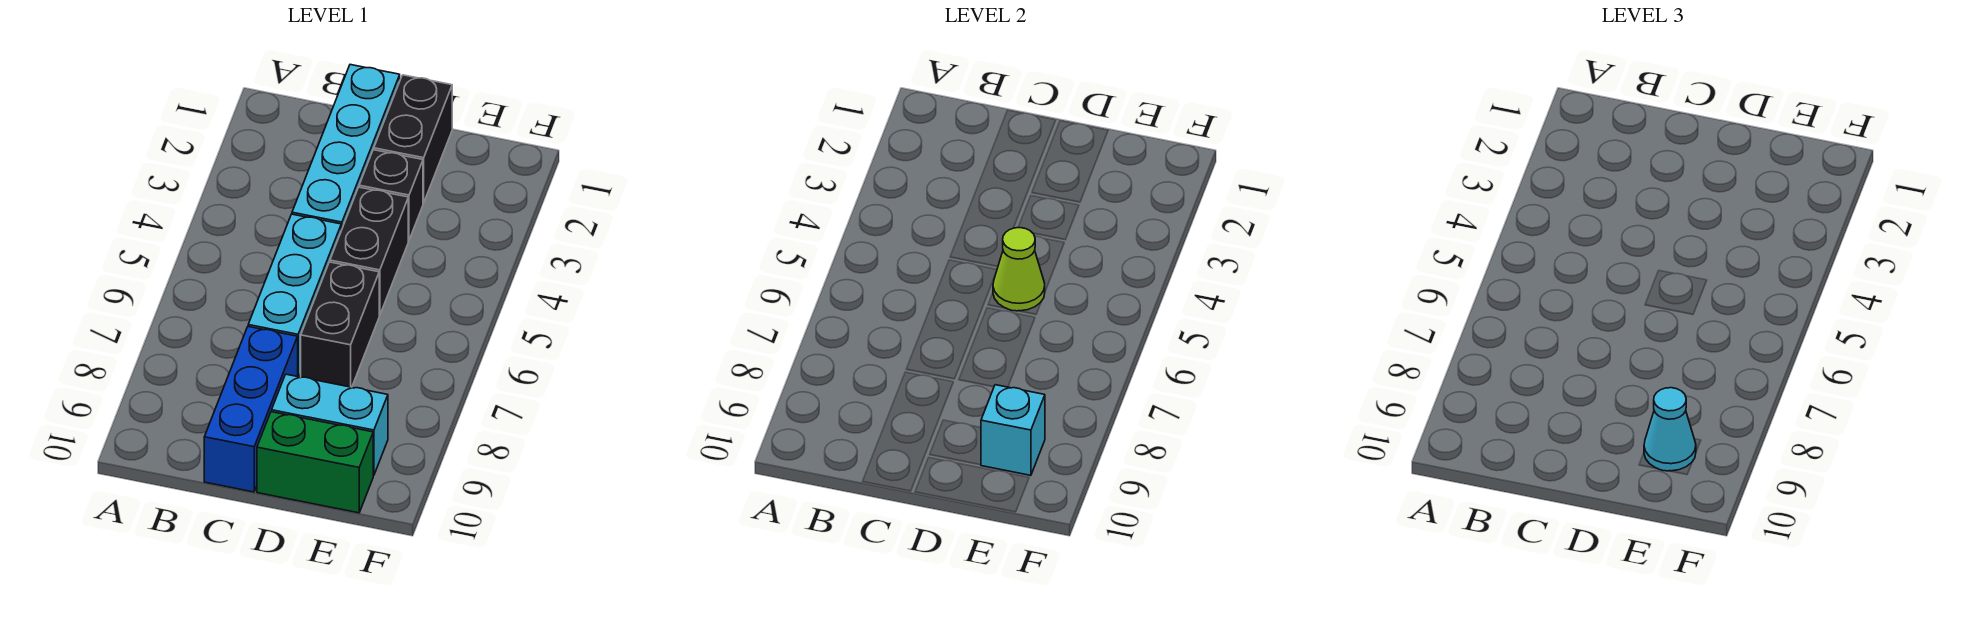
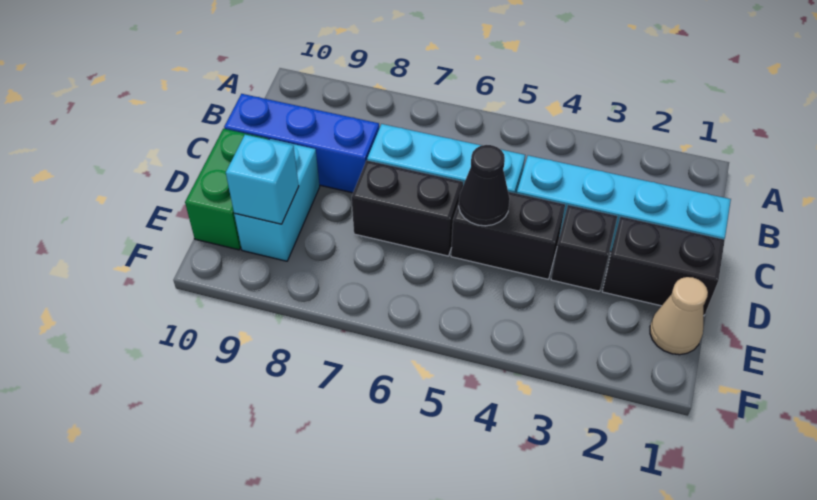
lime cone D5 level 2 -> black cone D5 level 2
none -> tan cone E1 level 1
cyan cone E9 level 3 -> none

